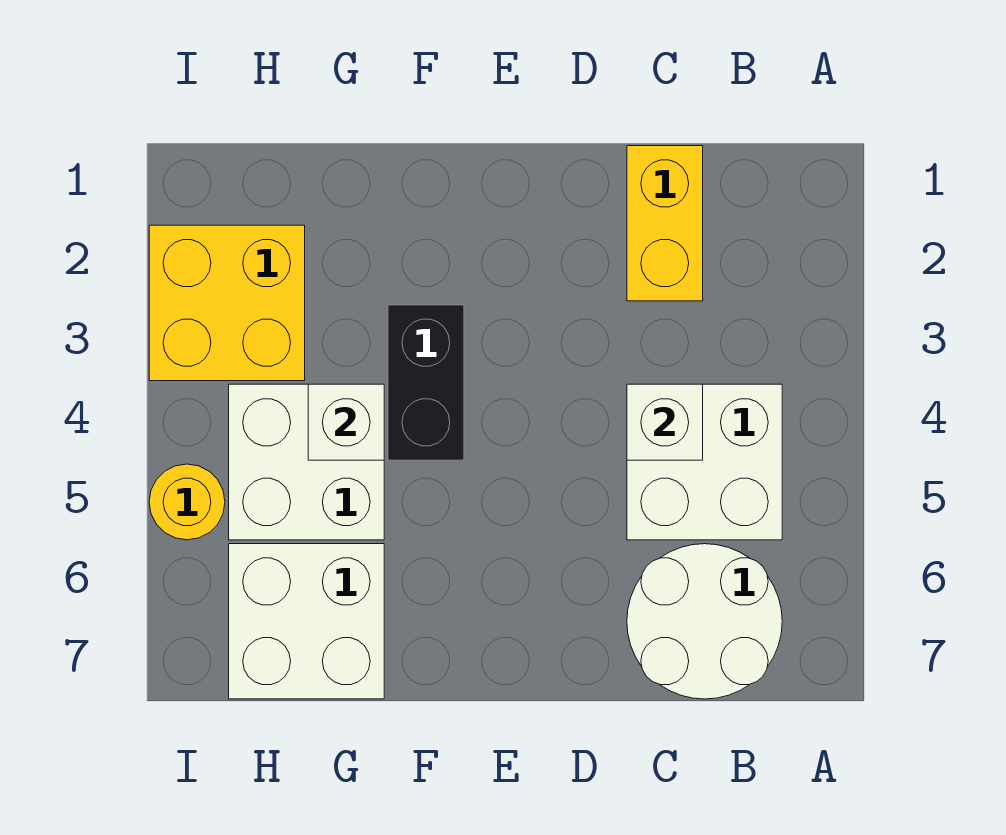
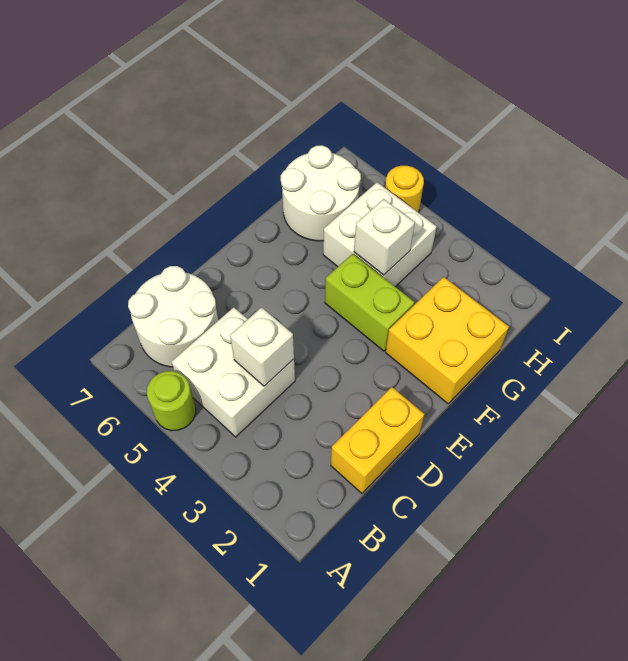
none -> lime round brick A5 level 1
yellow brick C1:C2 level 1 -> yellow brick C1:D1 level 1
black brick F3:F4 level 1 -> lime brick F3:F4 level 1
white brick G6:H7 level 1 -> white round brick G6:H7 level 1
yellow brick H2:I3 level 1 -> yellow brick F1:G2 level 1

